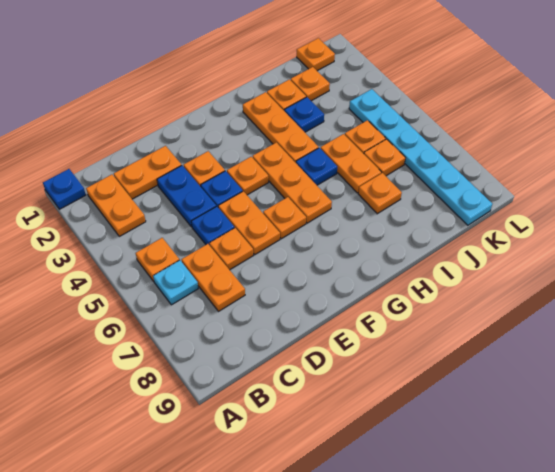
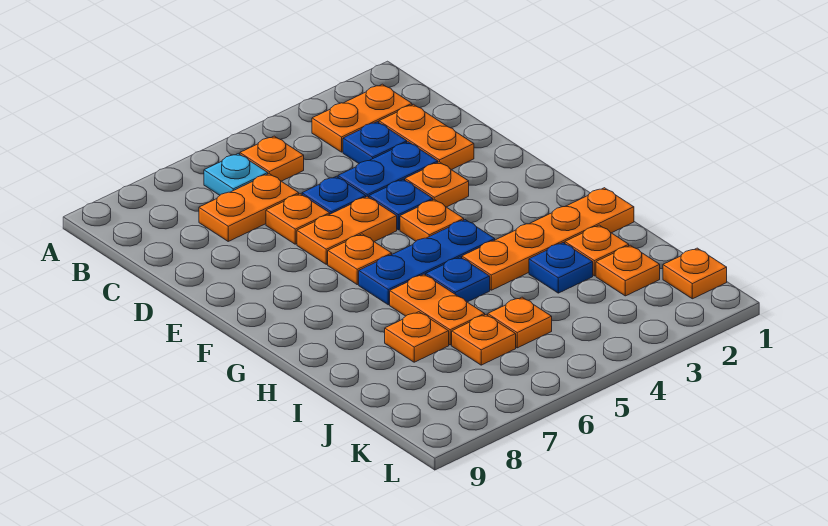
blue plate A1 level 1 -> blue plate C3 level 1
orange plate G4:G6 level 1 -> blue plate G4:G6 level 1
orange plate H2:H4 level 1 -> orange plate H1:H4 level 1
orange plate I5:I6 level 1 -> orange plate H6:I6 level 1
cyan plate K4:K9 level 1 -> none

